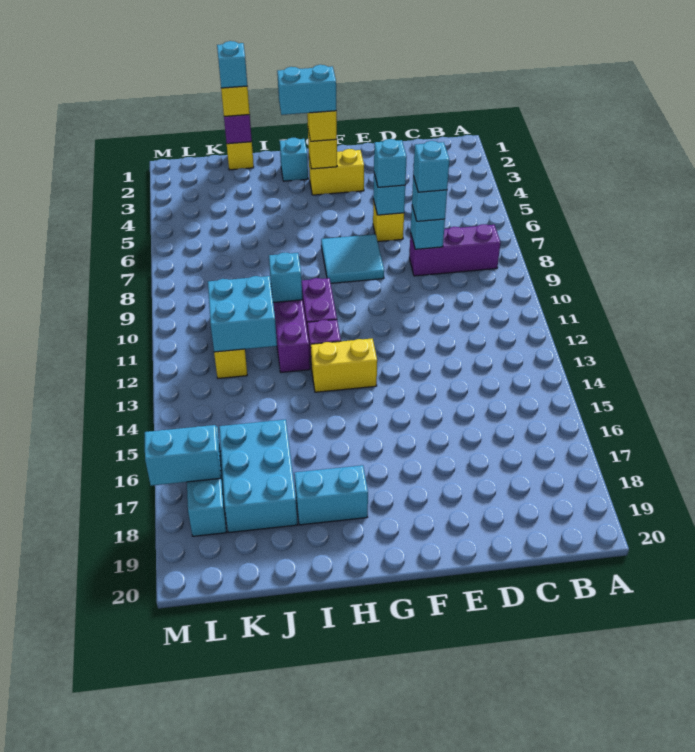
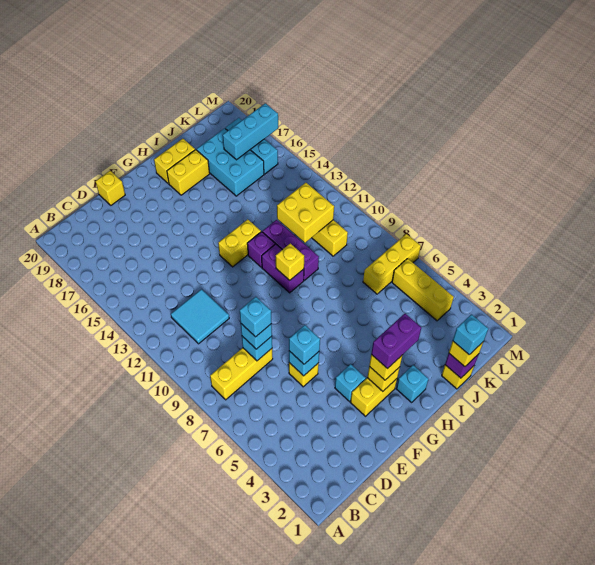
purple brick B8:D8 level 1 -> yellow brick B8:D8 level 1
none -> yellow brick E20 level 1
cyan tile F7:G8 level 1 -> cyan tile C11:D12 level 1
cyan brick G3:H3 level 4 -> purple brick G3:H3 level 4
none -> yellow brick H10 level 2
cyan brick H18:I18 level 1 -> yellow brick H18:I18 level 1
none -> yellow brick H19:I19 level 1
cyan brick I10 level 2 -> cyan brick F4 level 1
cyan brick J11:K12 level 2 -> yellow brick J11:K12 level 2
none -> yellow brick K7:M7 level 1
none -> yellow brick L4:L6 level 1
cyan brick L17:M17 level 2 -> cyan brick K17:M17 level 2

